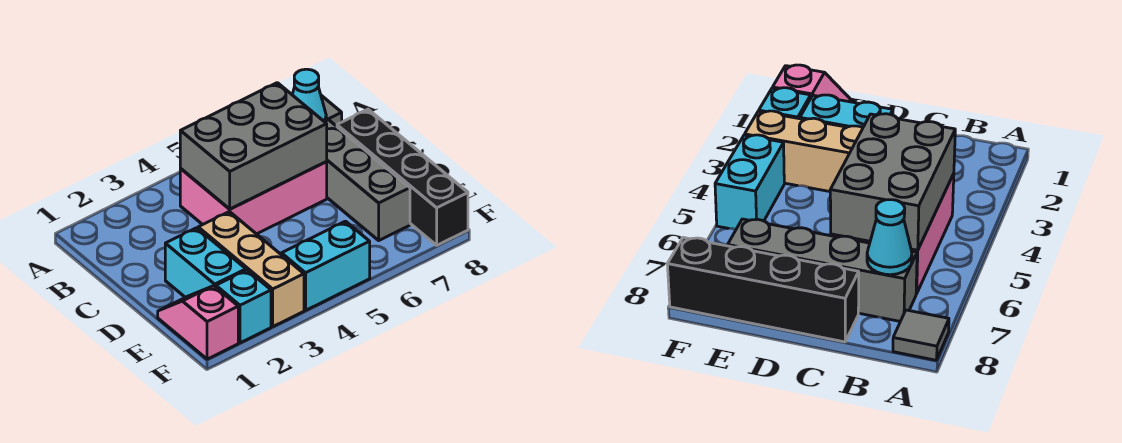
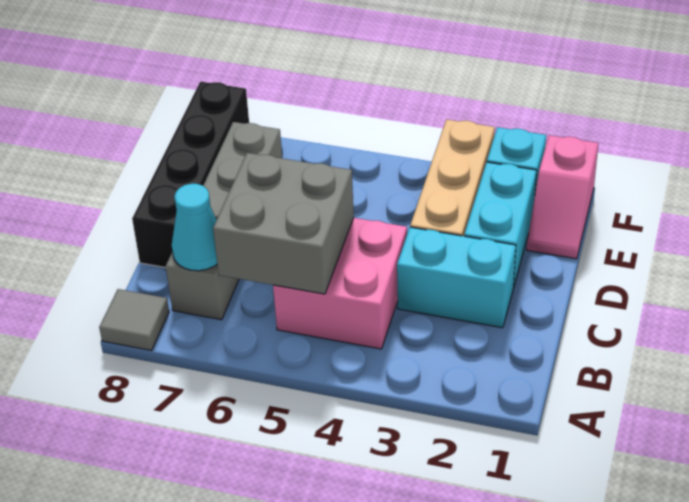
pink brick B4:C6 level 1 -> pink brick B4:C5 level 1
grey brick B4:C6 level 2 -> grey brick B5:C6 level 2
cyan brick F4:F5 level 1 -> cyan brick C2:C3 level 1

